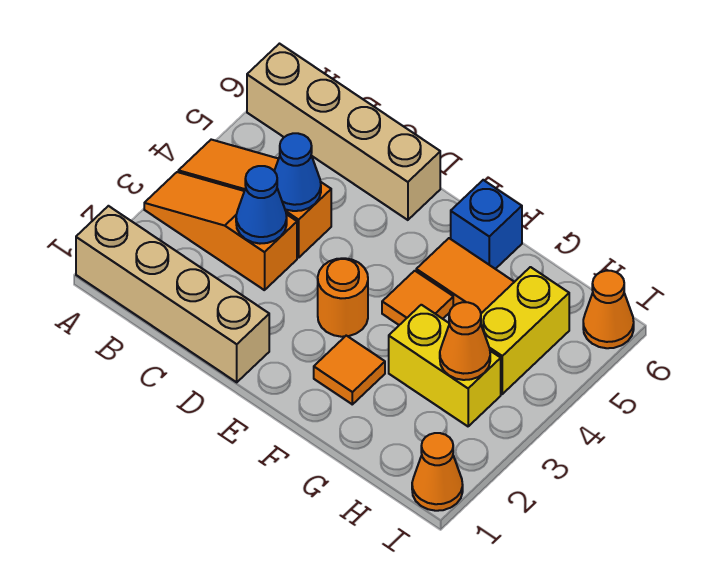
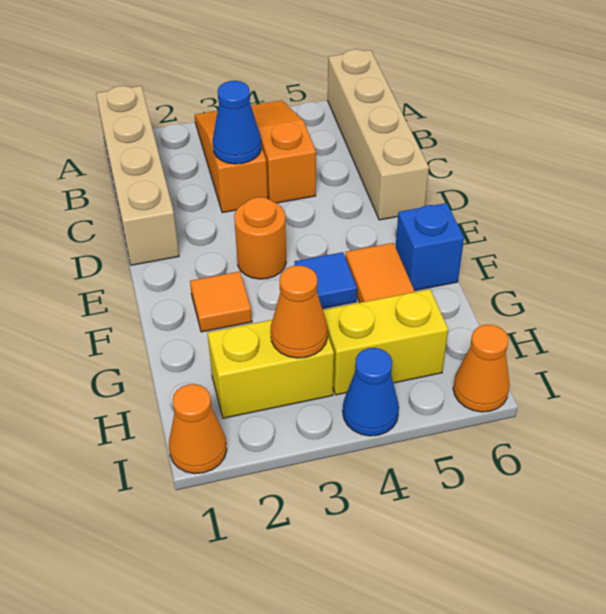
blue cone C4 level 2 -> blue cone I4 level 1
orange tile F4 level 1 -> blue tile F4 level 1
yellow brick G3:H3 level 1 -> yellow brick H2:H3 level 1

